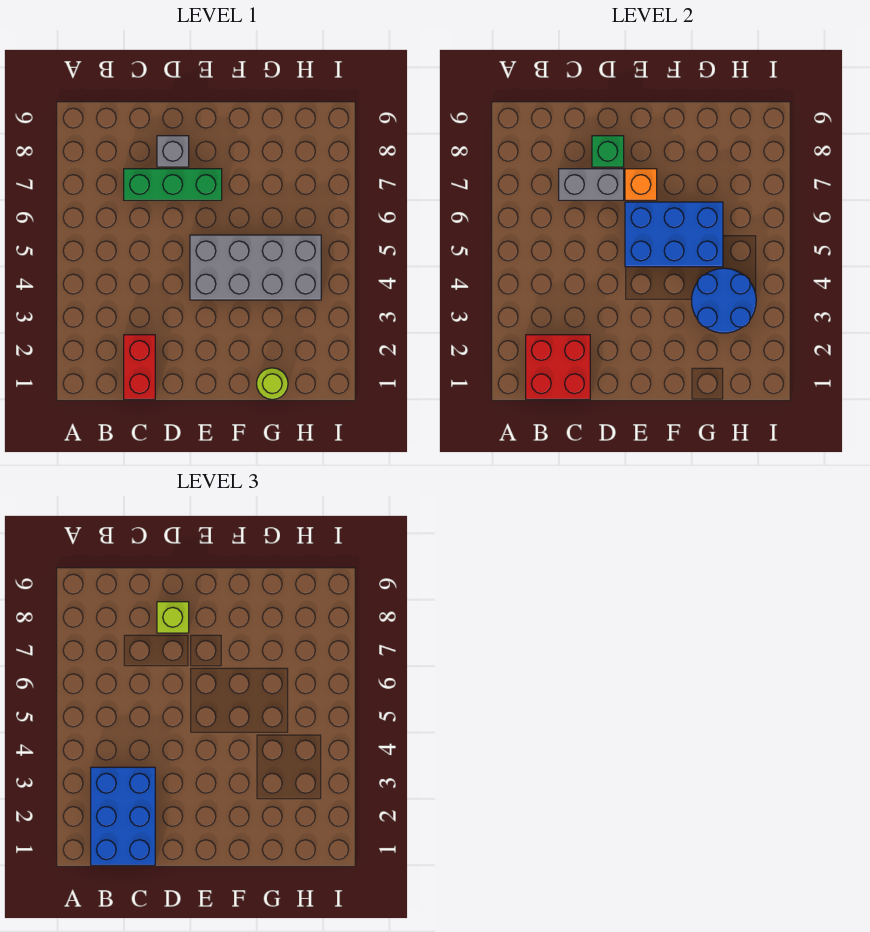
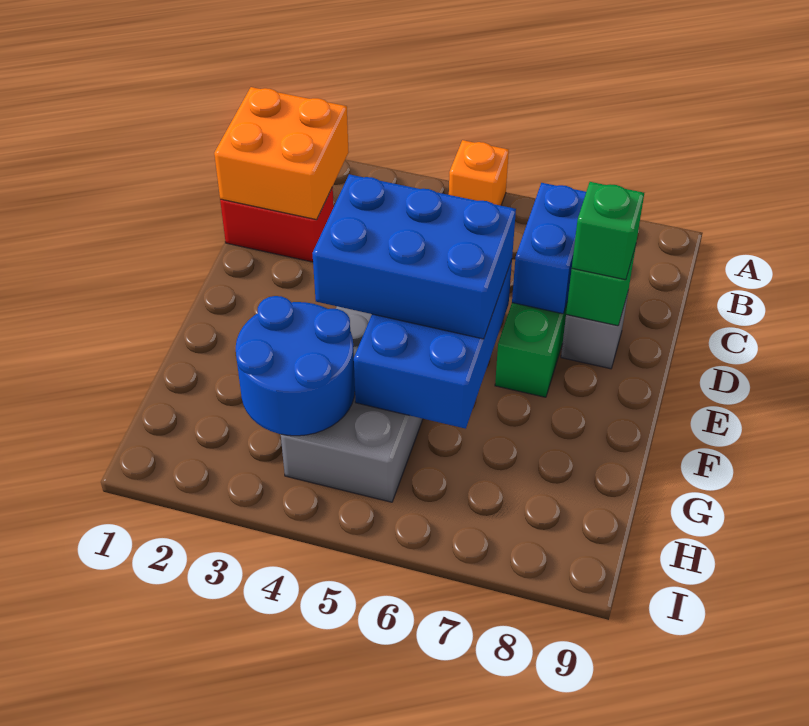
red brick B1:C2 level 2 -> orange brick B1:C2 level 2
blue brick B1:C3 level 3 -> blue brick E4:F6 level 3
grey brick C7:D7 level 2 -> blue brick C7:D7 level 2
lime brick D8 level 3 -> green brick D8 level 3
orange brick E7 level 2 -> orange brick A5 level 1
lime round brick G1 level 1 -> none

